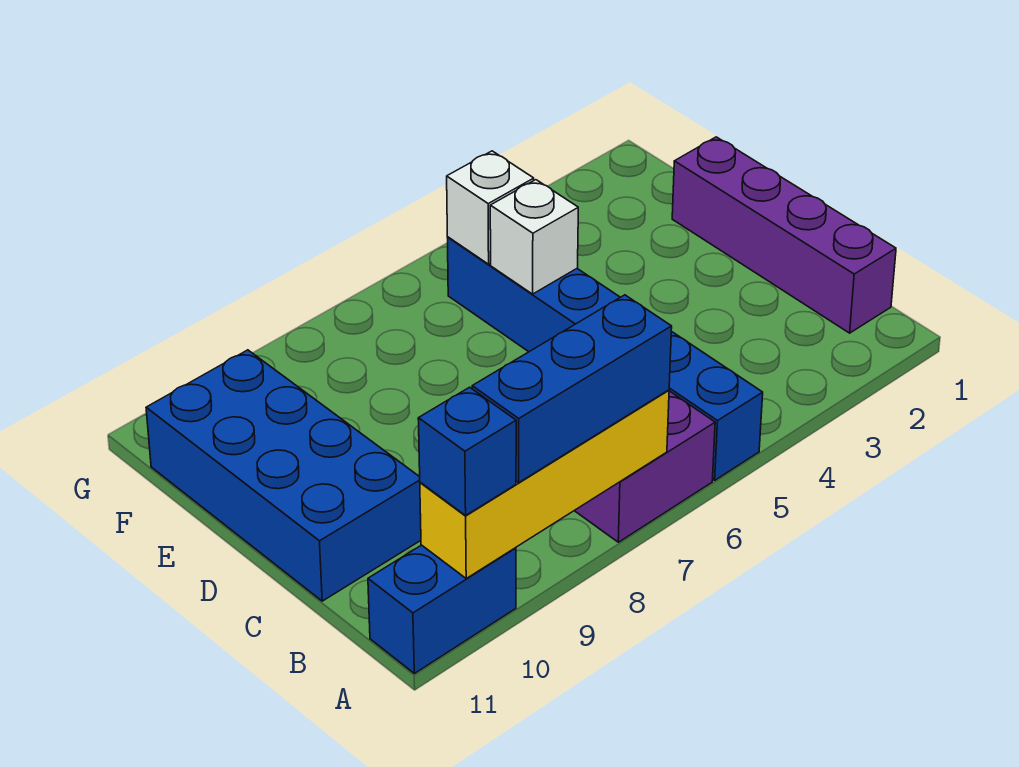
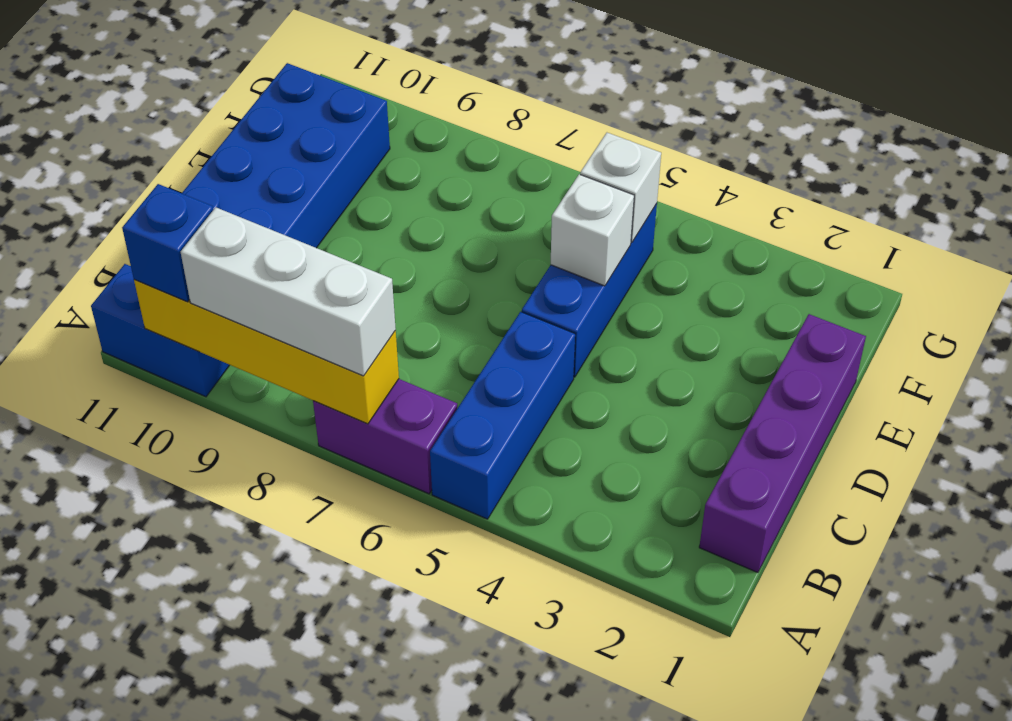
blue brick A7:A9 level 3 -> white brick A7:A9 level 3

